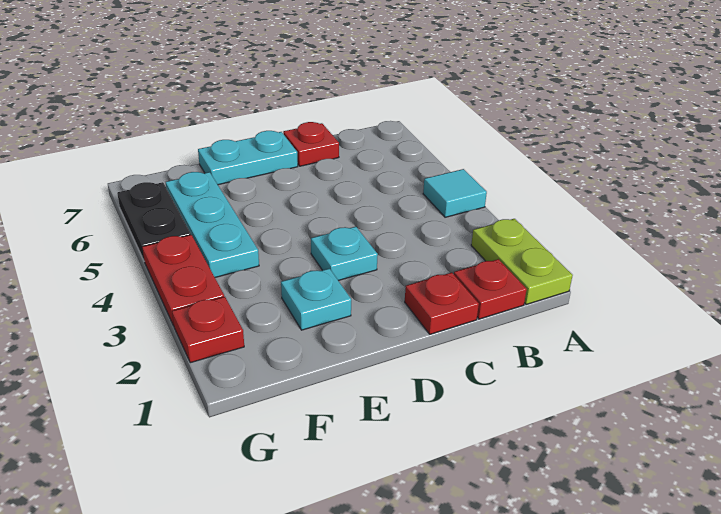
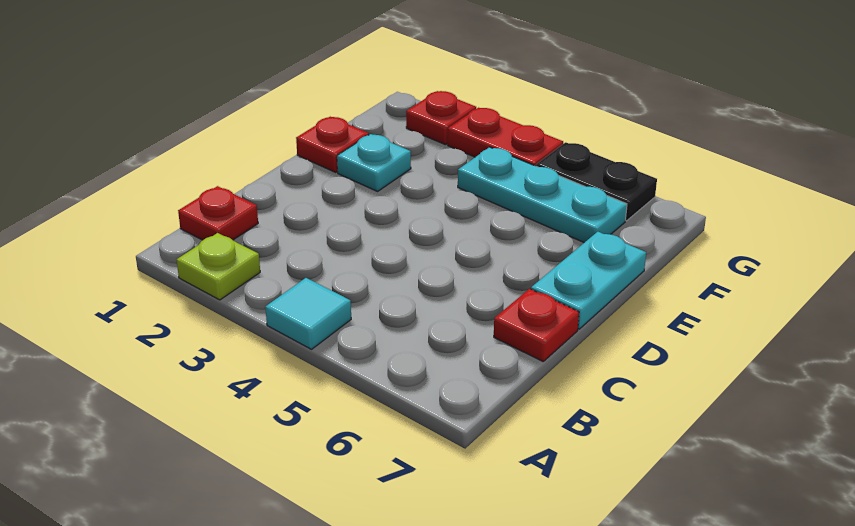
lime plate A1:A2 level 1 -> lime plate A2 level 1
red plate C1 level 1 -> red plate E1 level 1
cyan plate D3 level 1 -> none

